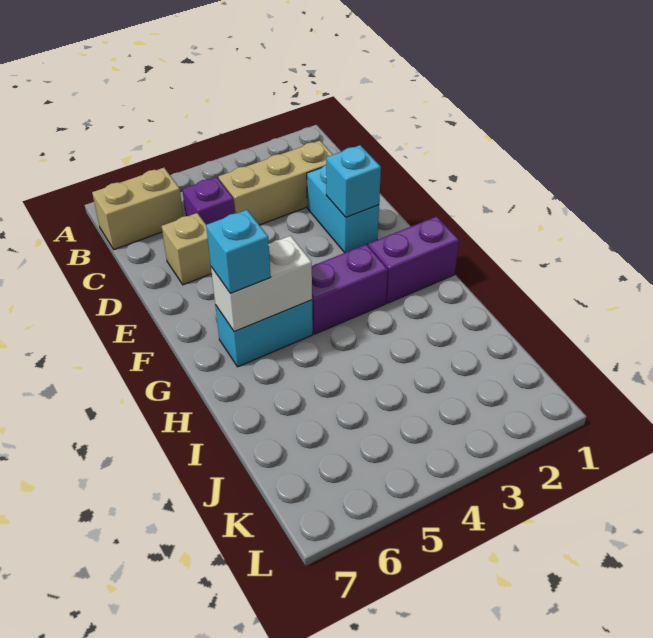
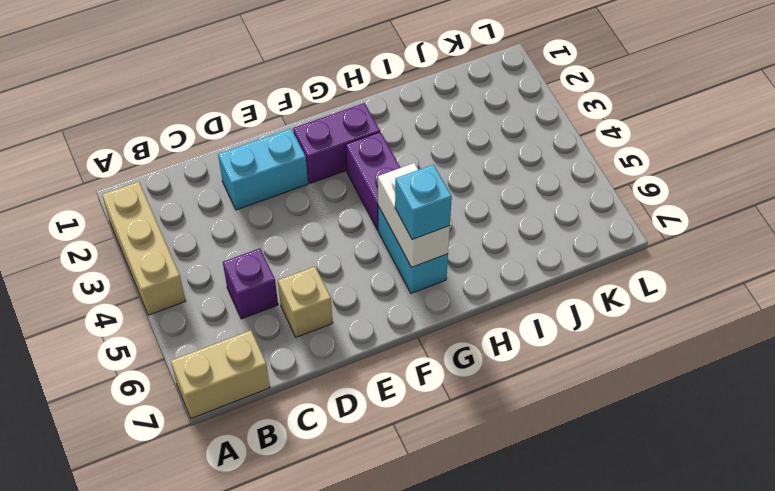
tan brick B6:B7 level 1 -> tan brick A7:B7 level 1
tan brick C2:C4 level 1 -> tan brick A2:A4 level 1
cyan brick E2 level 2 -> none
purple brick G1:G2 level 1 -> purple brick F2:G2 level 1

